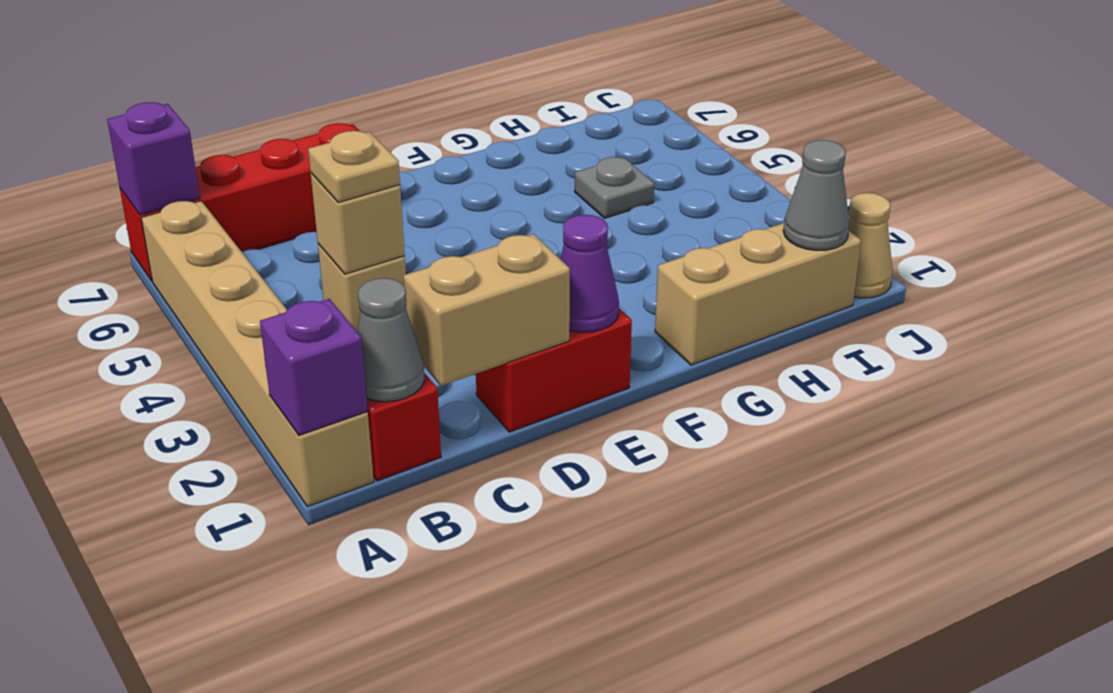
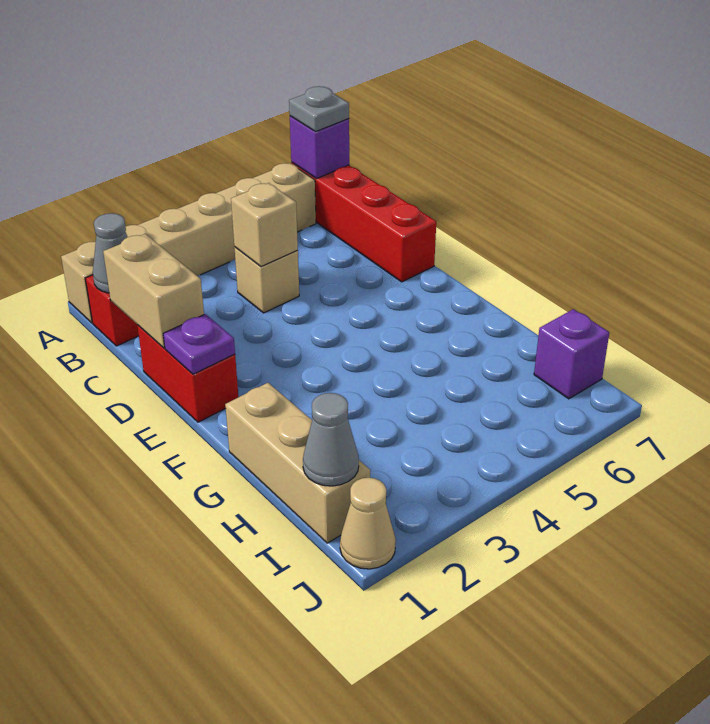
purple brick A1 level 2 -> purple brick I7 level 1
tan plate C4 level 3 -> none
purple cone E1 level 2 -> purple plate E1 level 2
grey plate H5 level 1 -> grey plate A7 level 3

